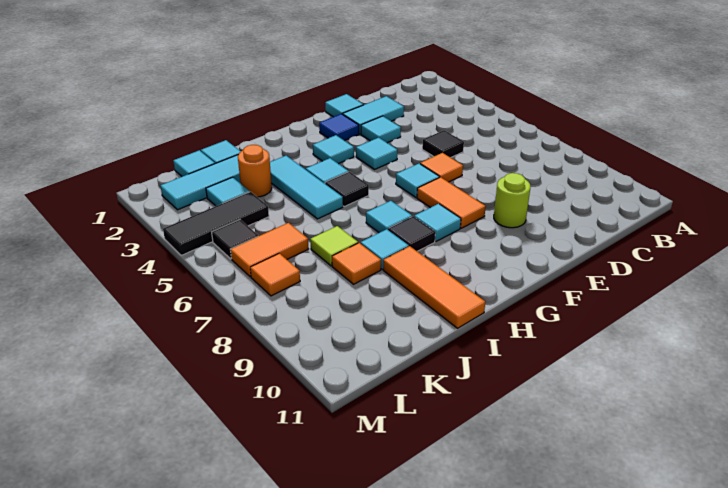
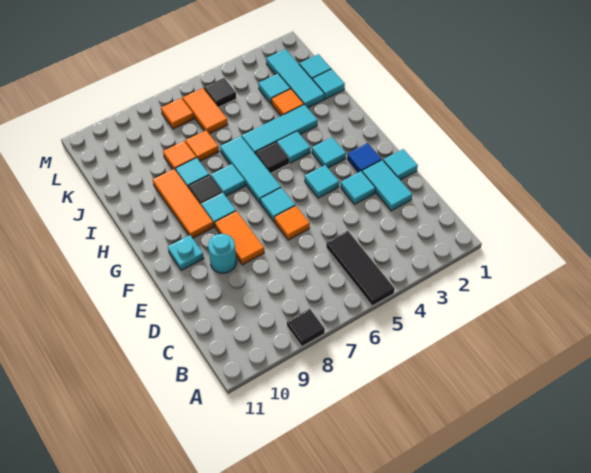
black tile D5 level 1 -> black tile A8 level 1
lime round brick E9 level 1 -> cyan round brick E9 level 1
orange tile F7:F8 level 1 -> orange tile E8:F8 level 1
none -> cyan plate F10 level 1
none -> cyan tile G6:I6 level 1
orange tile I9:I11 level 1 -> orange tile G9:I9 level 1
orange round brick J3 level 1 -> orange tile J3 level 1
lime tile J7 level 1 -> orange tile J7 level 1
black tile K4:M4 level 1 -> black tile A5:C5 level 1

